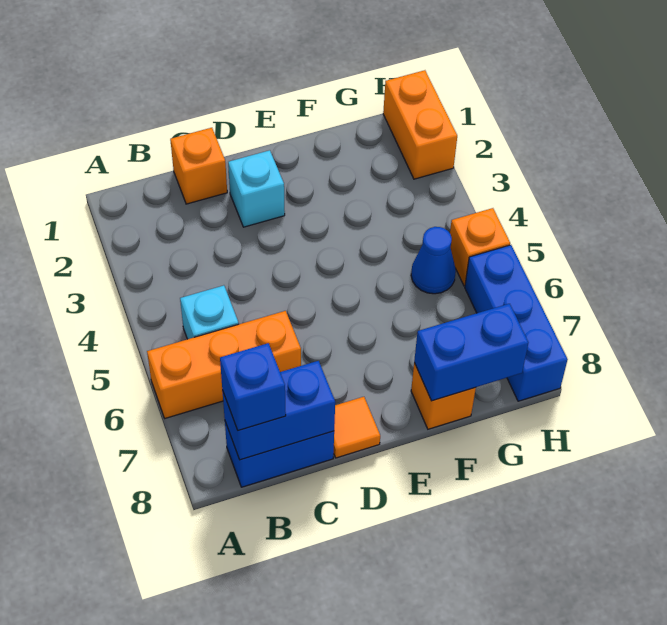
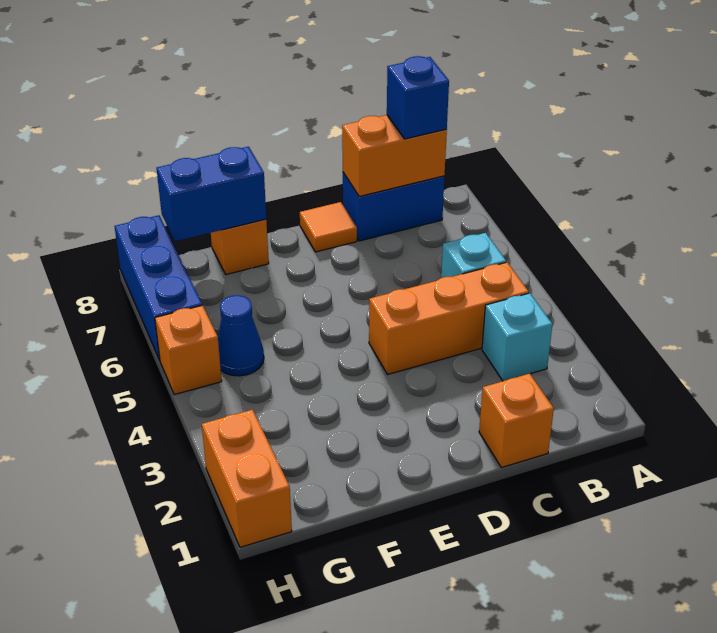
orange brick A6:C6 level 1 -> orange brick B4:D4 level 1
blue brick B8:C8 level 2 -> orange brick B8:C8 level 2
cyan brick D2 level 1 -> cyan brick B3 level 1

